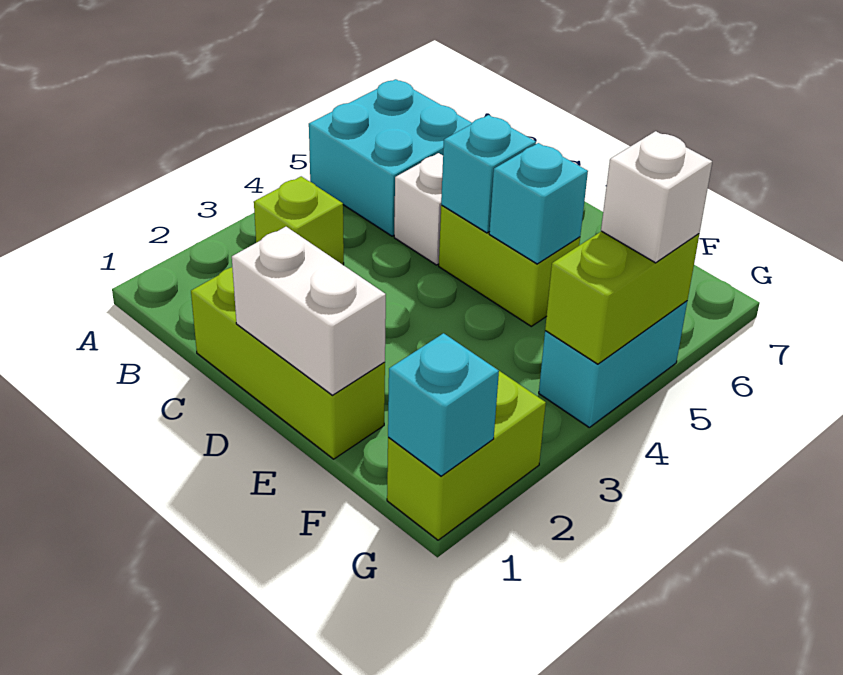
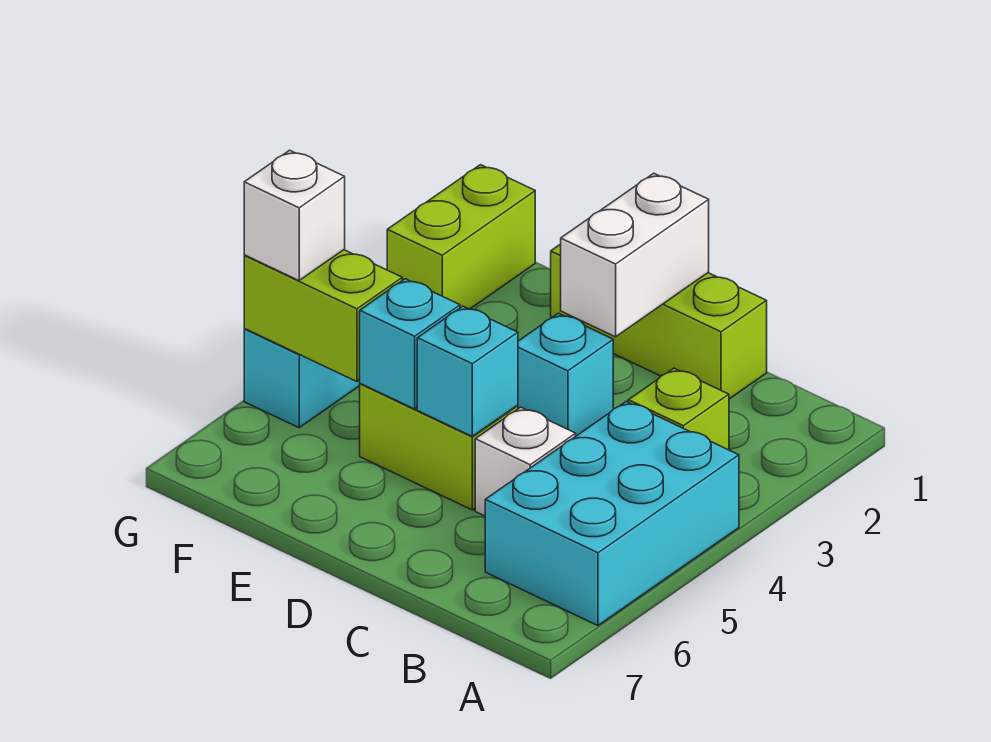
cyan brick A5:B6 level 1 -> cyan brick A4:B6 level 1
white brick D1:E1 level 2 -> white brick D1:D2 level 2
cyan brick G1 level 2 -> cyan brick D3 level 1
lime brick G4:G5 level 2 -> lime brick F5:G5 level 2

